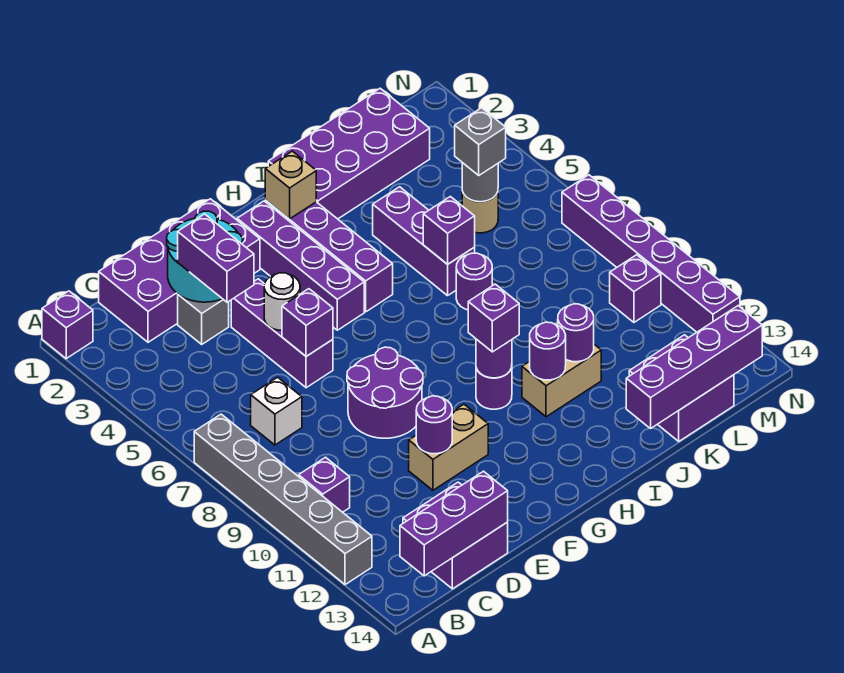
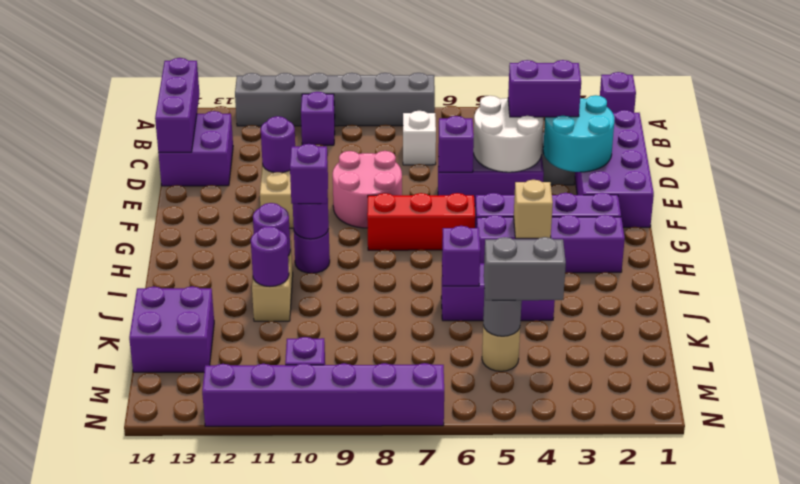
white round brick E5 level 2 -> white round brick D4:E5 level 2
purple round brick E8:F9 level 1 -> pink round brick E8:F9 level 1
none -> red brick G6:G8 level 1
tan brick H2 level 2 -> tan brick H4 level 2
purple brick I1:L2 level 1 -> none
purple round brick J7 level 1 -> none
purple brick J14:M14 level 2 -> none
grey brick L5 level 3 -> grey brick L4:L5 level 3

